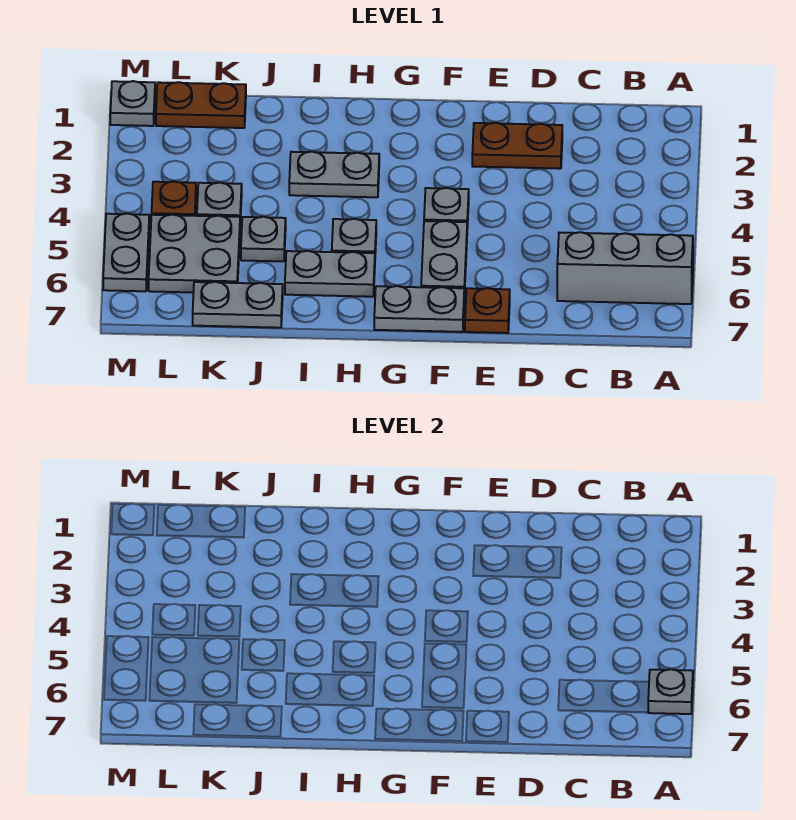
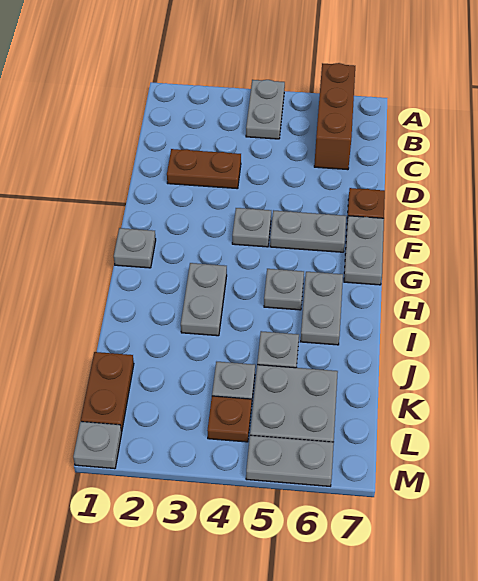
grey brick A6:C6 level 1 -> brown brick A6:C6 level 1
grey plate A6 level 2 -> grey plate G1 level 1
brown plate D2:E2 level 1 -> brown plate D2:D3 level 1
grey plate J7:K7 level 1 -> grey plate A4:B4 level 1

